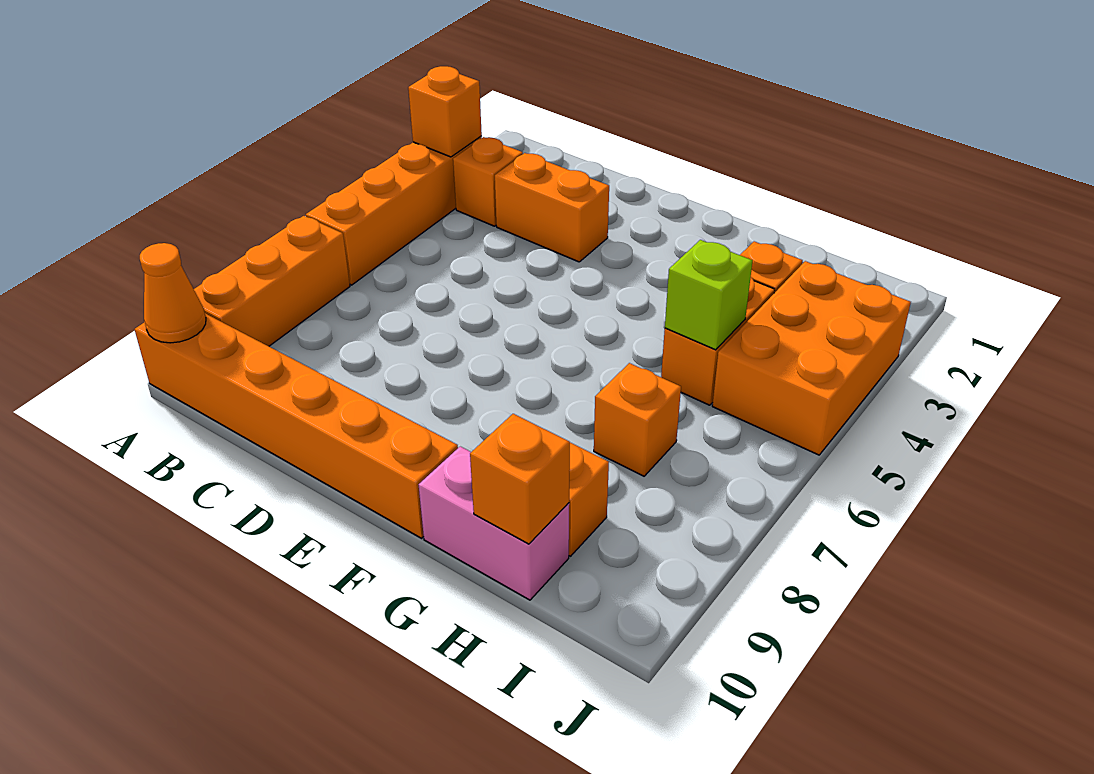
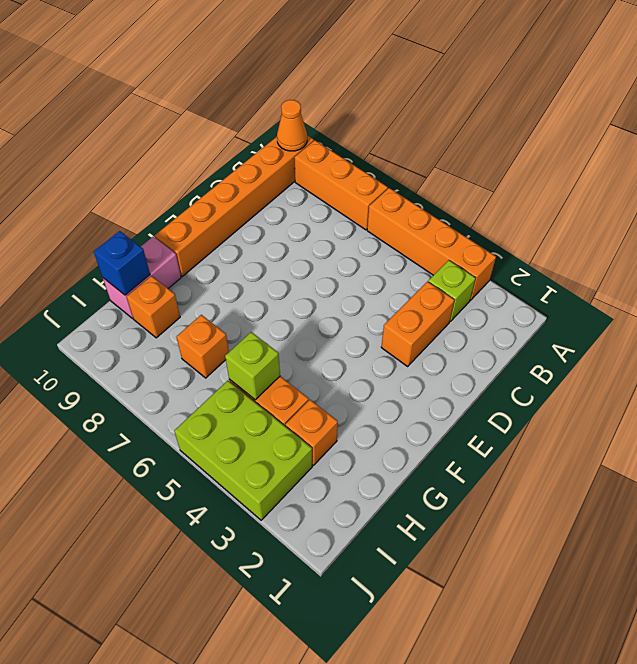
orange brick A3 level 2 -> none
orange brick B3 level 1 -> lime brick B3 level 1
orange brick H10 level 2 -> blue brick H10 level 2
orange brick I3:J5 level 1 -> lime brick I3:J5 level 1

